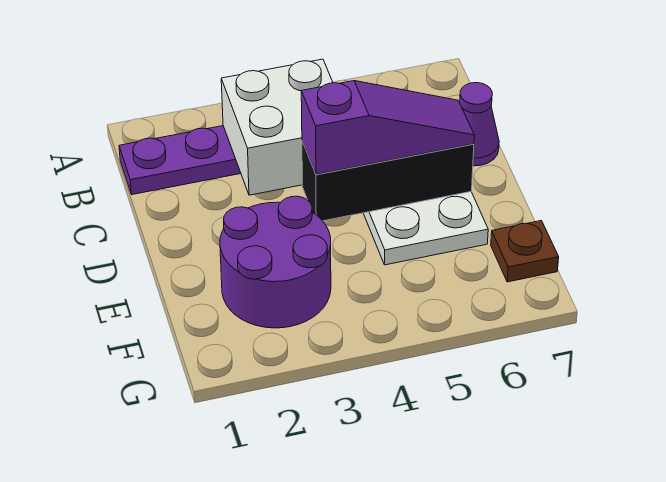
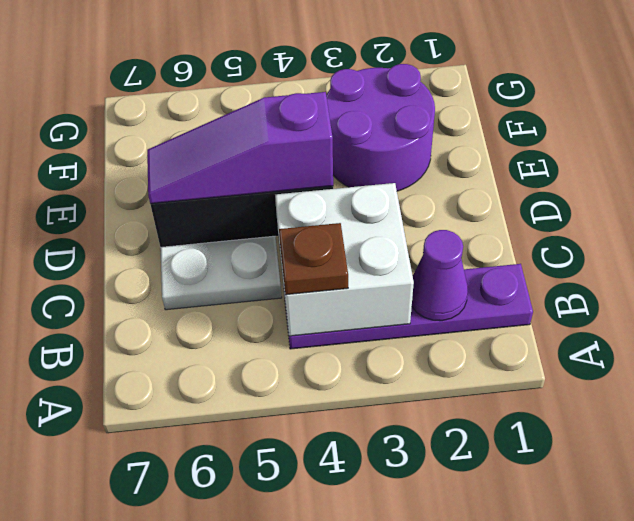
purple cone C7 level 1 -> purple cone B2 level 2
brown plate F7 level 1 -> brown plate B4 level 3

